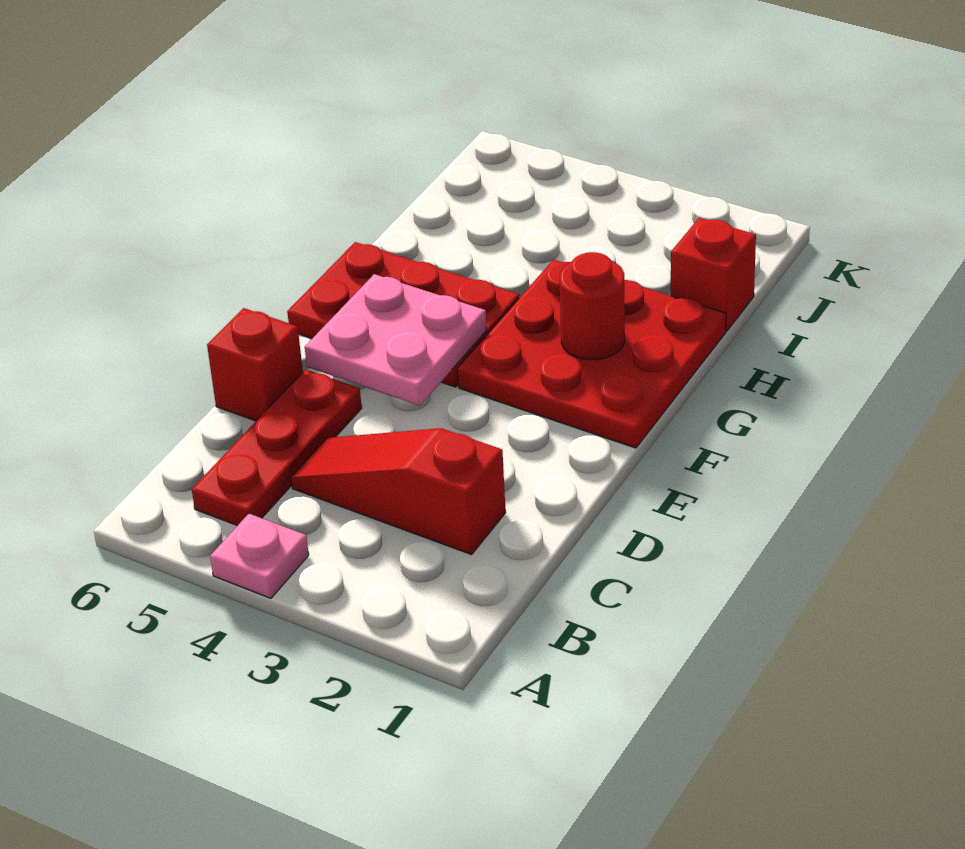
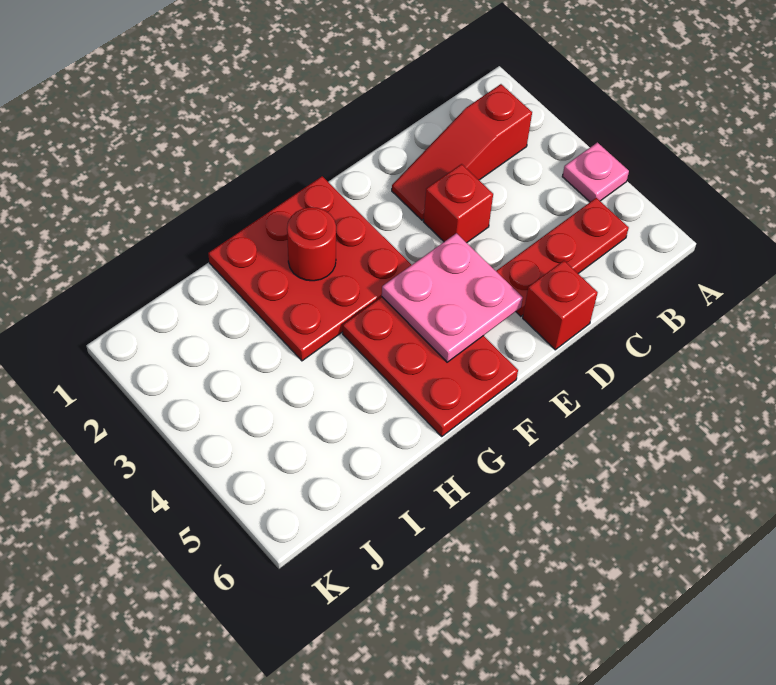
red slope C2:C4 level 1 top 2 -> red slope B2:D2 level 1 top B
red brick I1 level 1 -> red brick D3 level 1

